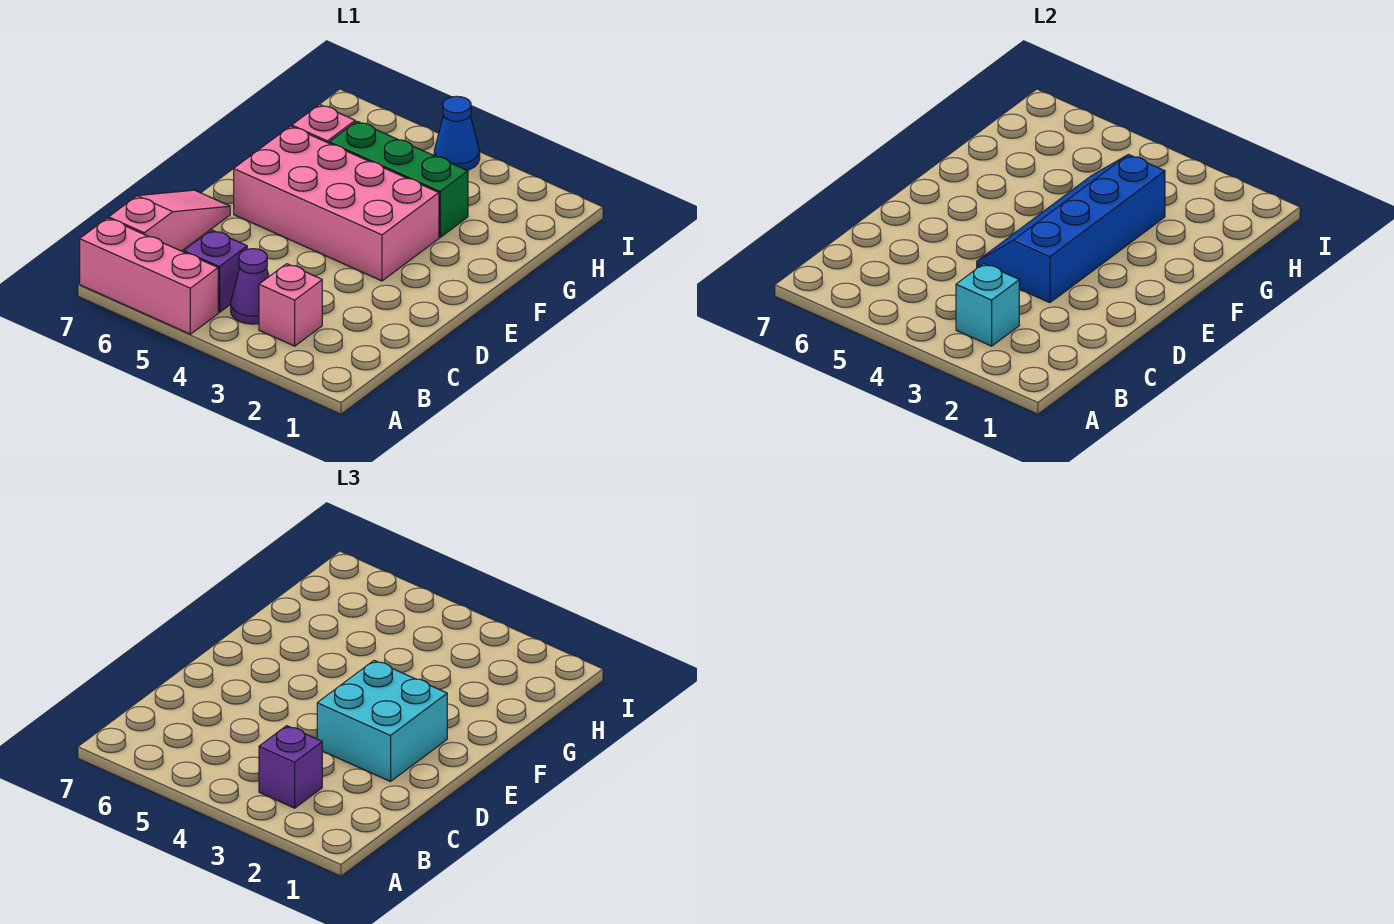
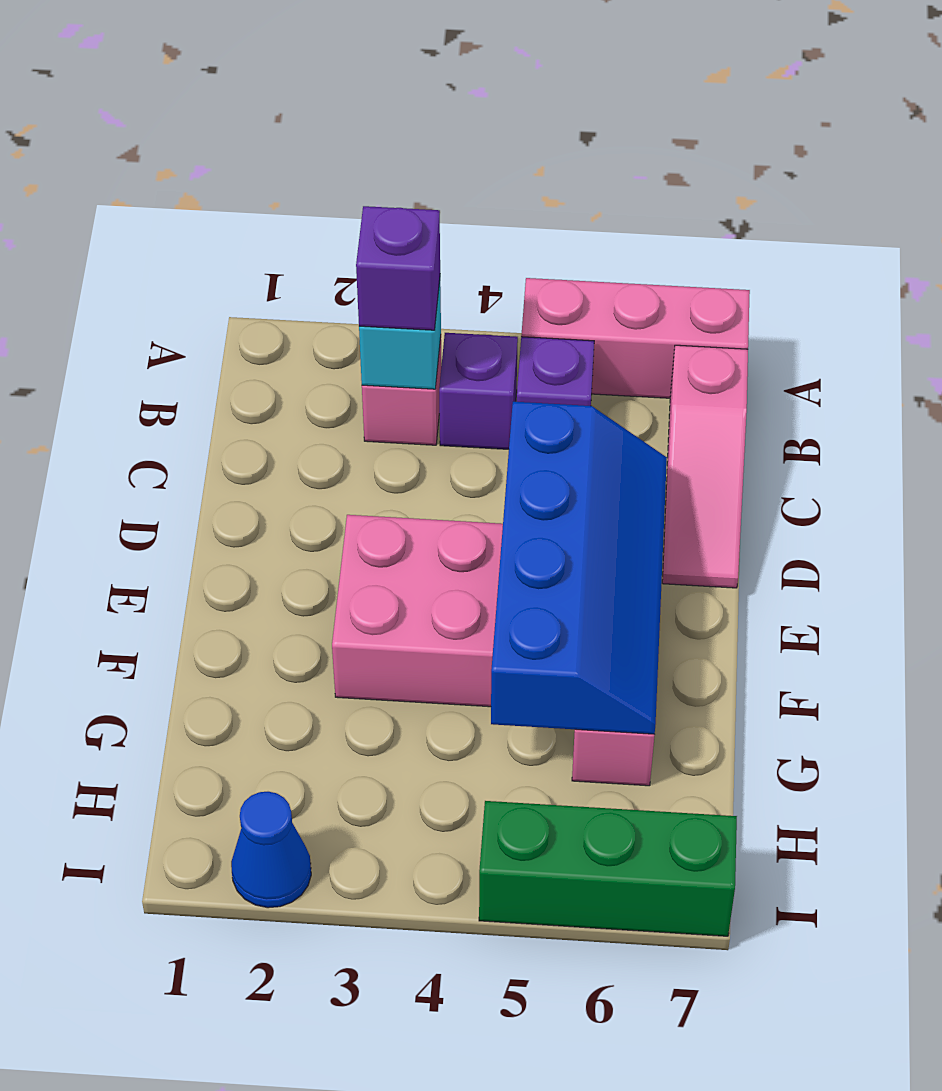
purple cone B4 level 1 -> purple brick B4 level 1
cyan brick D2:E3 level 3 -> none
blue slope D3:G4 level 2 top 3 -> blue slope D5:G6 level 2 top 5
green brick G3:G5 level 1 -> green brick I5:I7 level 1
blue cone I4 level 1 -> blue cone I2 level 1

